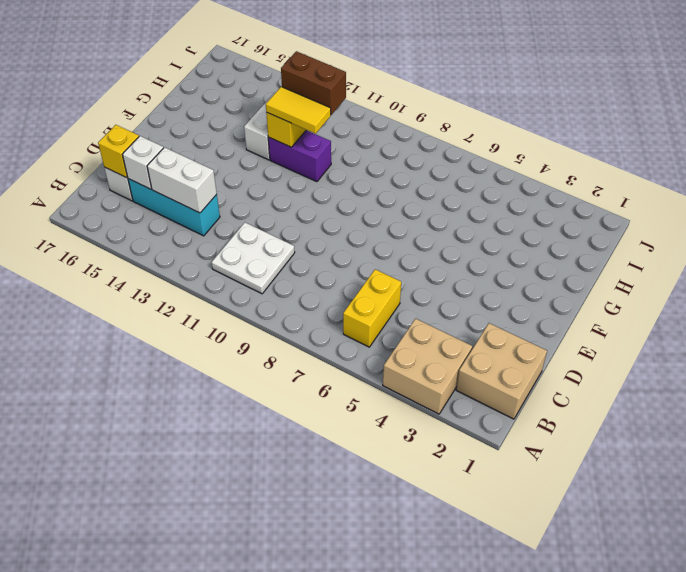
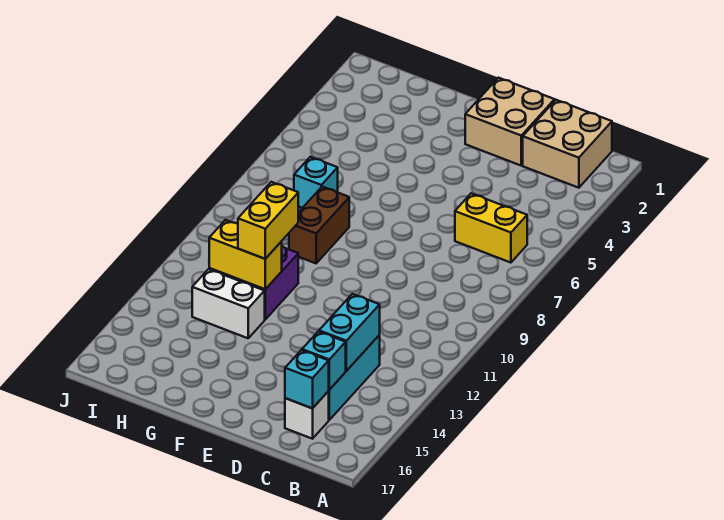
tan brick A3:B4 level 1 -> tan brick D1:E2 level 1
white plate B10:C11 level 1 -> none
white brick C13:C14 level 2 -> cyan brick C13:C14 level 2
white brick C15 level 2 -> cyan brick C15 level 2
yellow brick C16 level 2 -> cyan brick C16 level 2
yellow tile G11:G12 level 3 -> yellow brick G11:G12 level 3
none -> cyan brick H7 level 1
brown brick H11:H12 level 3 -> brown brick G8:G9 level 1

